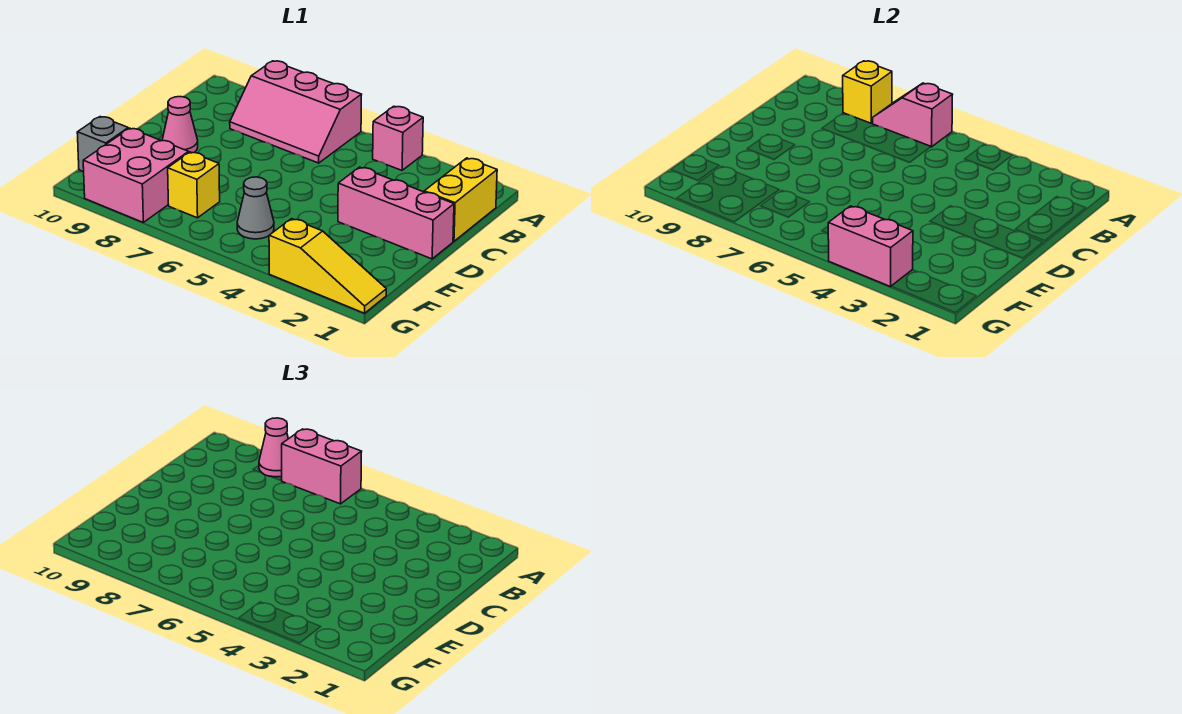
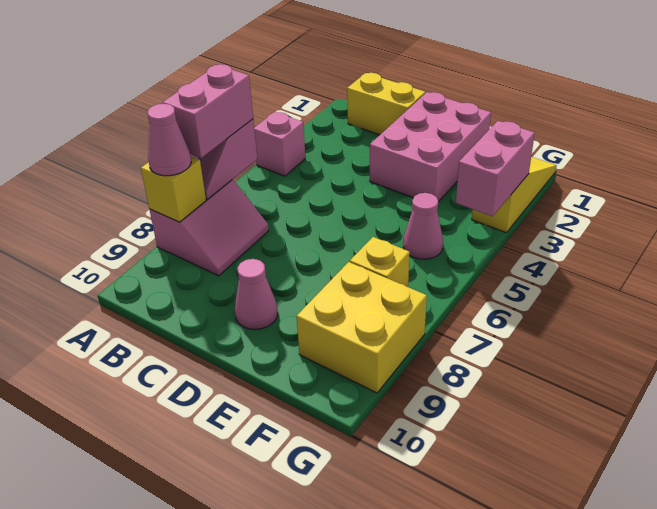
pink slope A6:B8 level 1 top A -> pink slope A7:B8 level 1 top A
pink brick D1:D3 level 1 -> pink brick D1:E3 level 1
grey cone F5 level 1 -> pink cone F5 level 1
pink brick F8:G9 level 1 -> yellow brick F8:G9 level 1
grey brick F10 level 1 -> none

